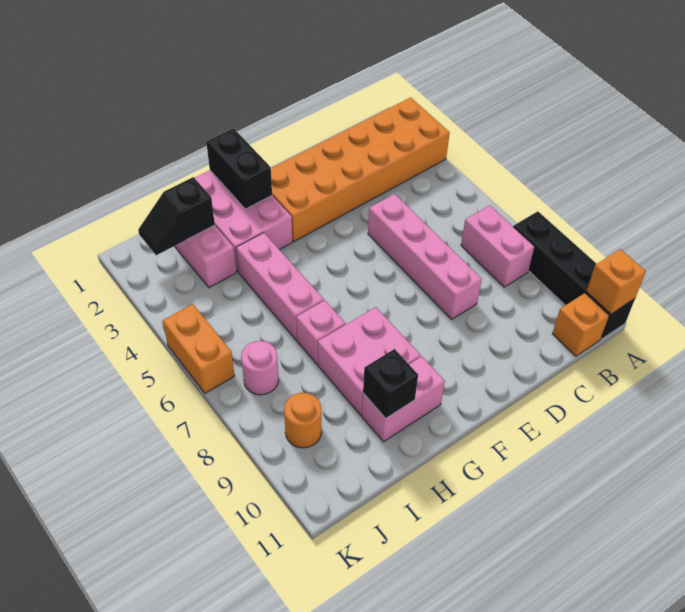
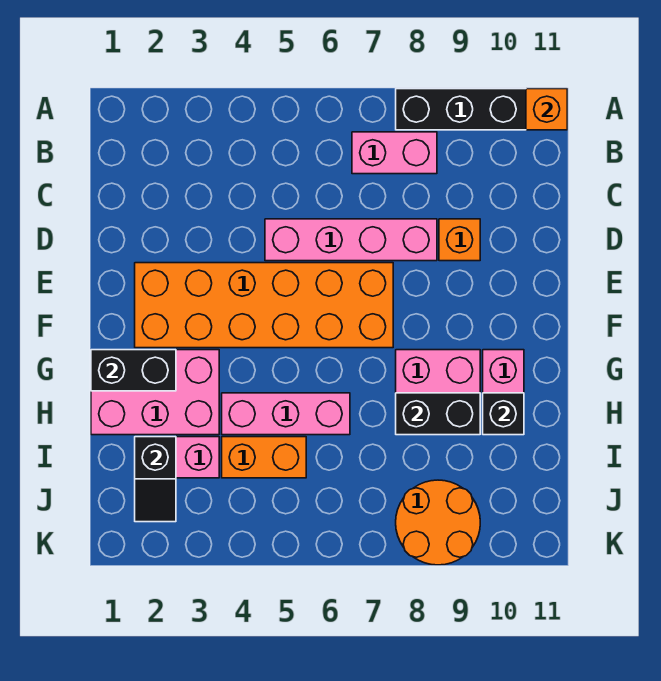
orange brick A2:F3 level 1 -> orange brick E2:F7 level 1
orange brick B11 level 1 -> orange brick D9 level 1
pink brick H7 level 1 -> none
none -> black brick H8:H9 level 2
pink round brick J7 level 1 -> none
orange round brick J9 level 1 -> orange round brick J8:K9 level 1
orange brick K5:K6 level 1 -> orange brick I4:I5 level 1

